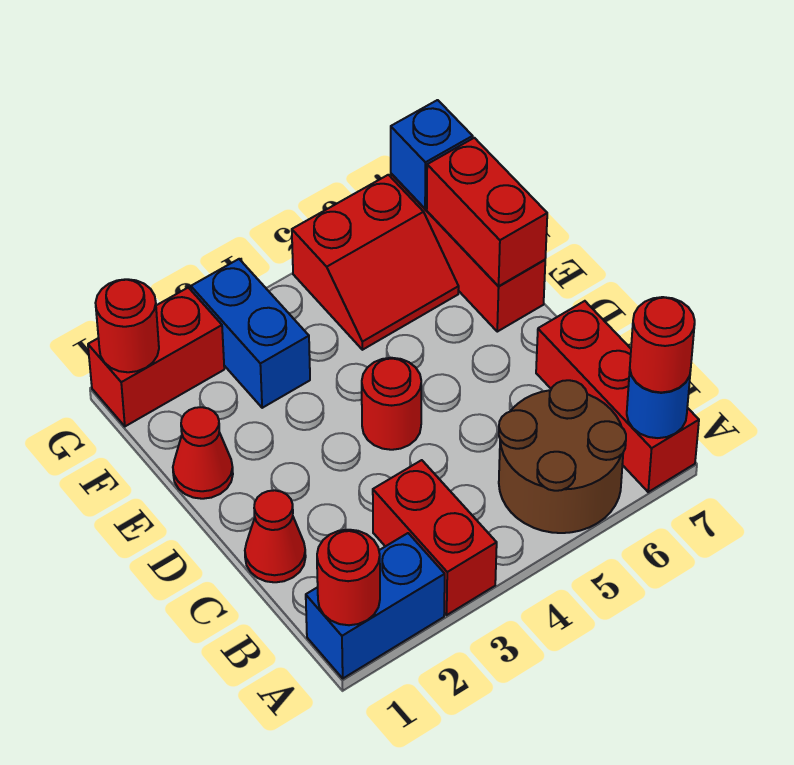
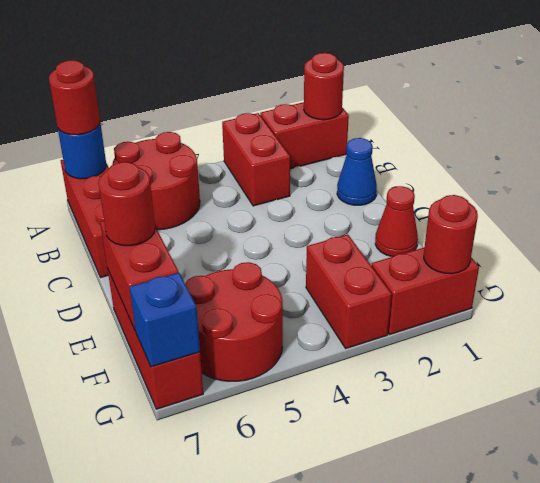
blue brick A1:A2 level 1 -> red brick A1:A2 level 1
brown round brick A5:B6 level 1 -> red round brick A5:B6 level 1
red cone C1 level 1 -> blue cone C1 level 1
red round brick D4 level 1 -> red round brick E7 level 3
blue brick F3:G3 level 1 -> red brick F3:G3 level 1
red slope F5:G6 level 1 top G -> red round brick F5:G6 level 1

